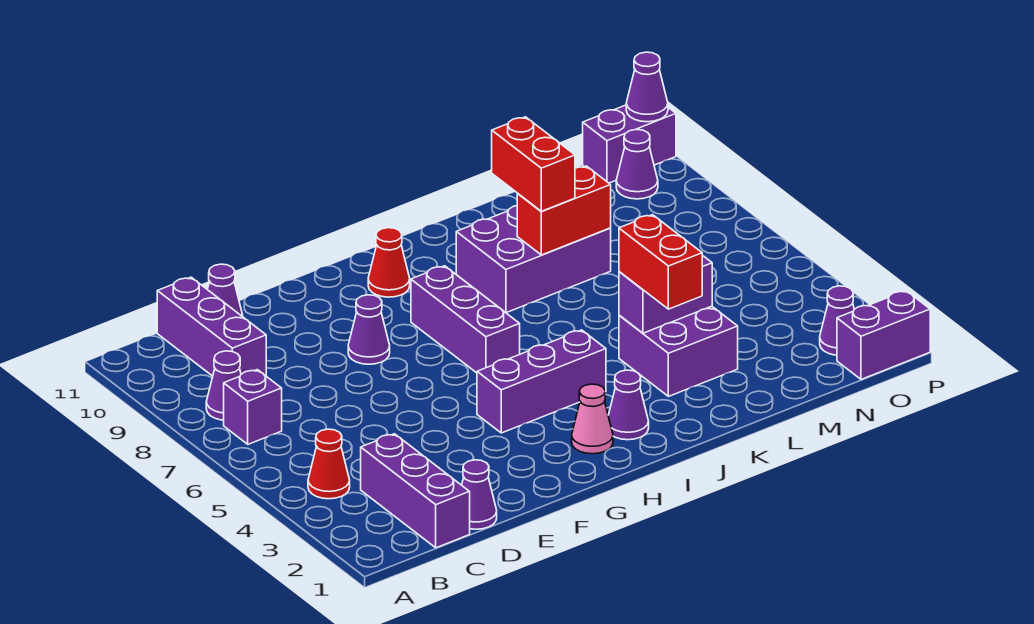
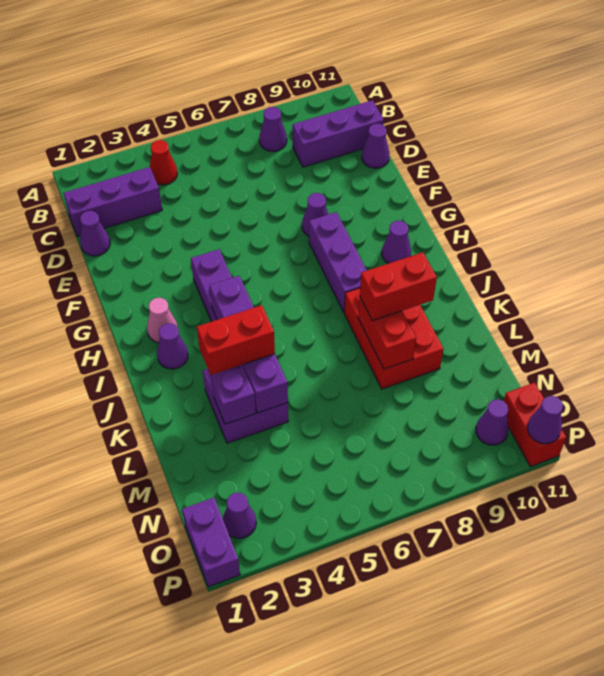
purple brick B7 level 1 -> purple brick L3 level 2
purple brick H6:H8 level 1 -> purple brick G8:I8 level 1
red cone H10 level 1 -> purple cone H10 level 1
purple brick J8:L9 level 1 -> red brick J8:L9 level 1
purple brick K4:L4 level 2 -> purple brick I4:L4 level 2
purple brick O11:P11 level 1 -> red brick O11:P11 level 1

